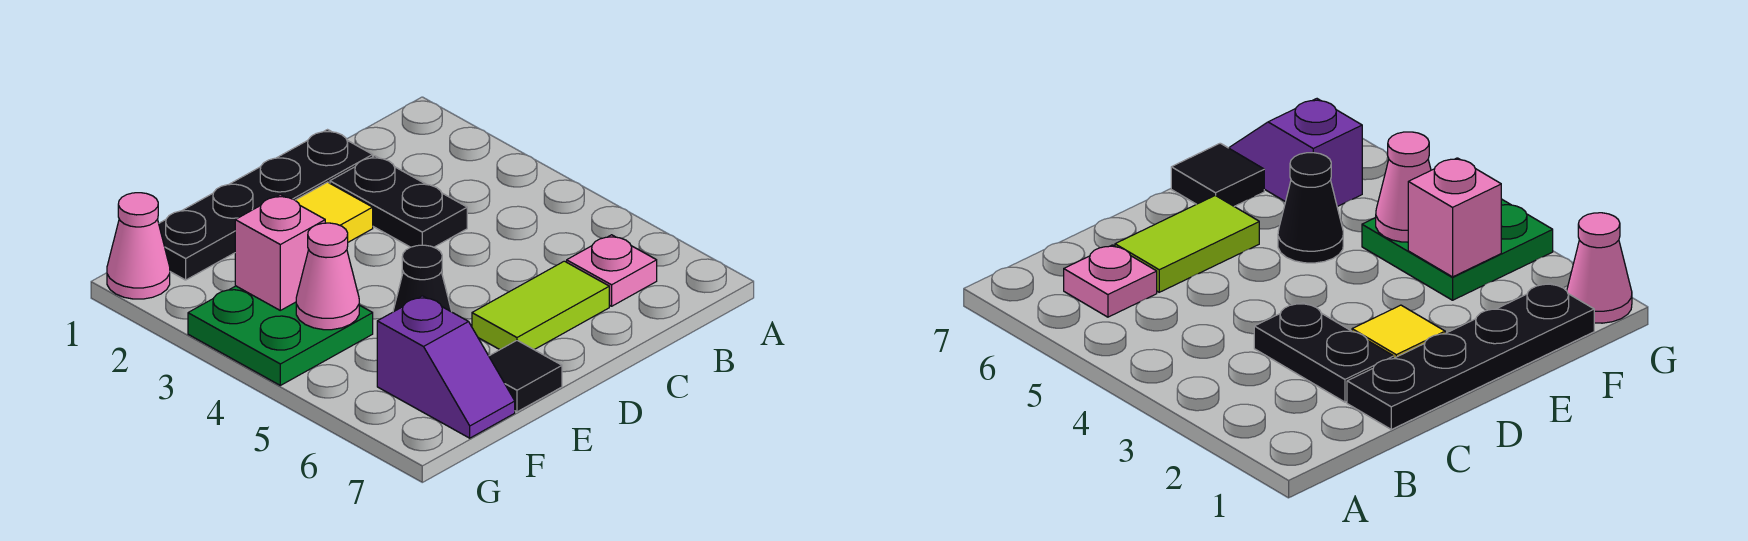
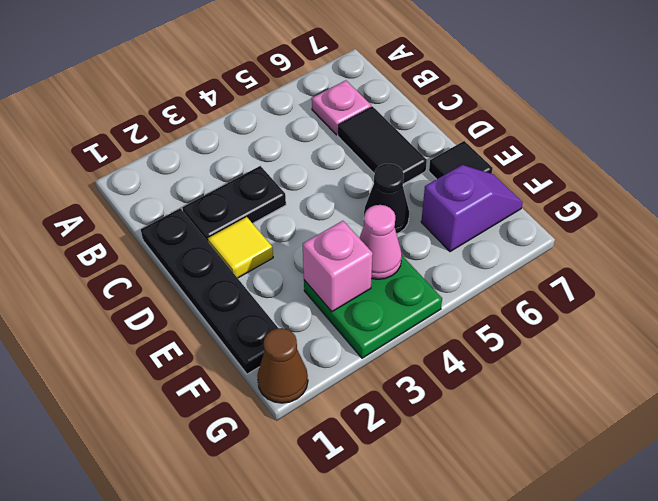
lime tile C6:D6 level 1 -> black tile C6:D6 level 1
pink cone G1 level 1 -> brown cone G1 level 1

